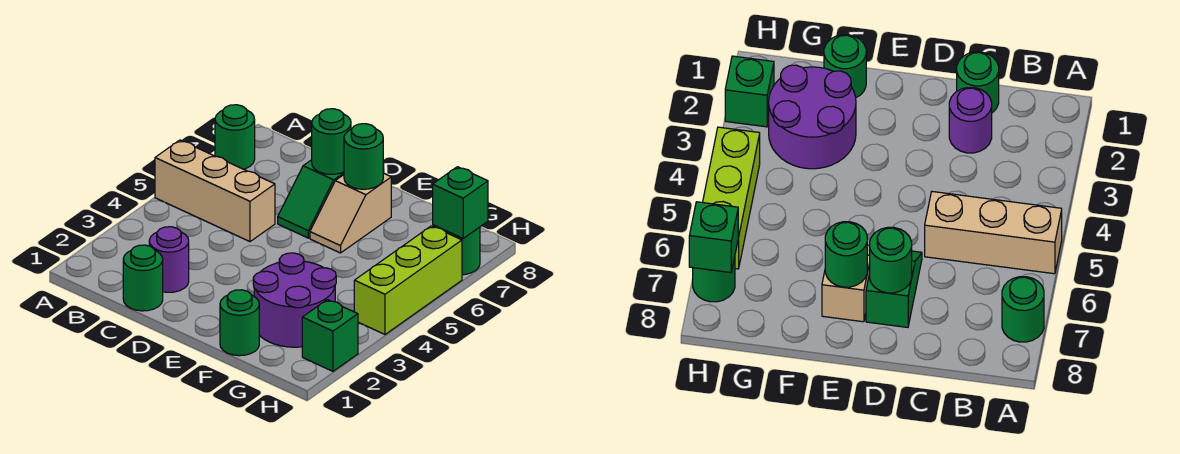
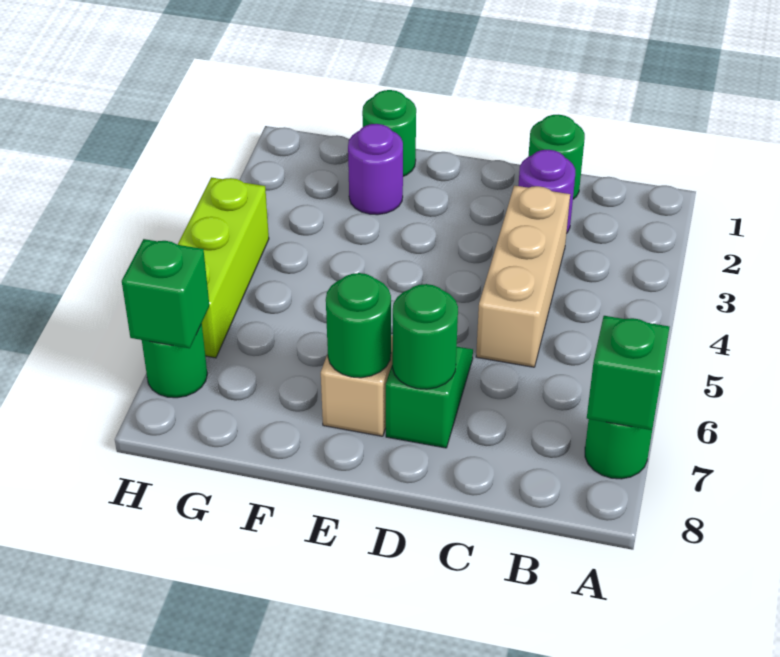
tan brick A5:C5 level 1 -> tan brick C3:C5 level 1
purple round brick F2:G3 level 1 -> purple round brick F2 level 1
green brick H2 level 1 -> green brick A7 level 2

